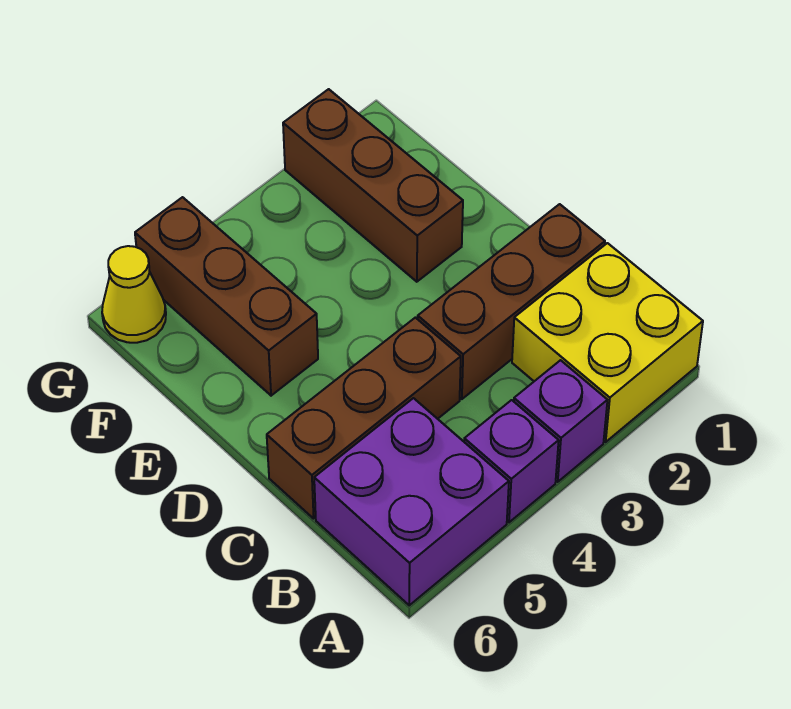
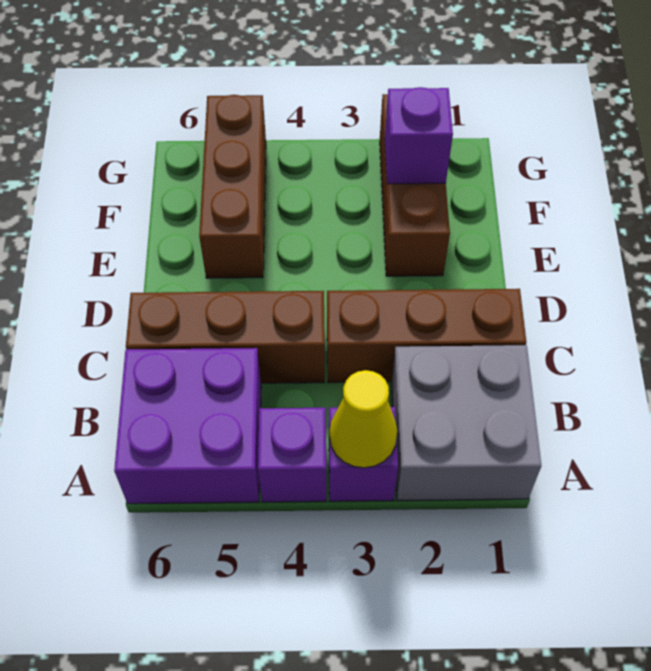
yellow brick A1:B2 level 1 -> grey brick A1:B2 level 1
none -> purple brick F2 level 2
yellow cone G6 level 1 -> yellow cone A3 level 2

